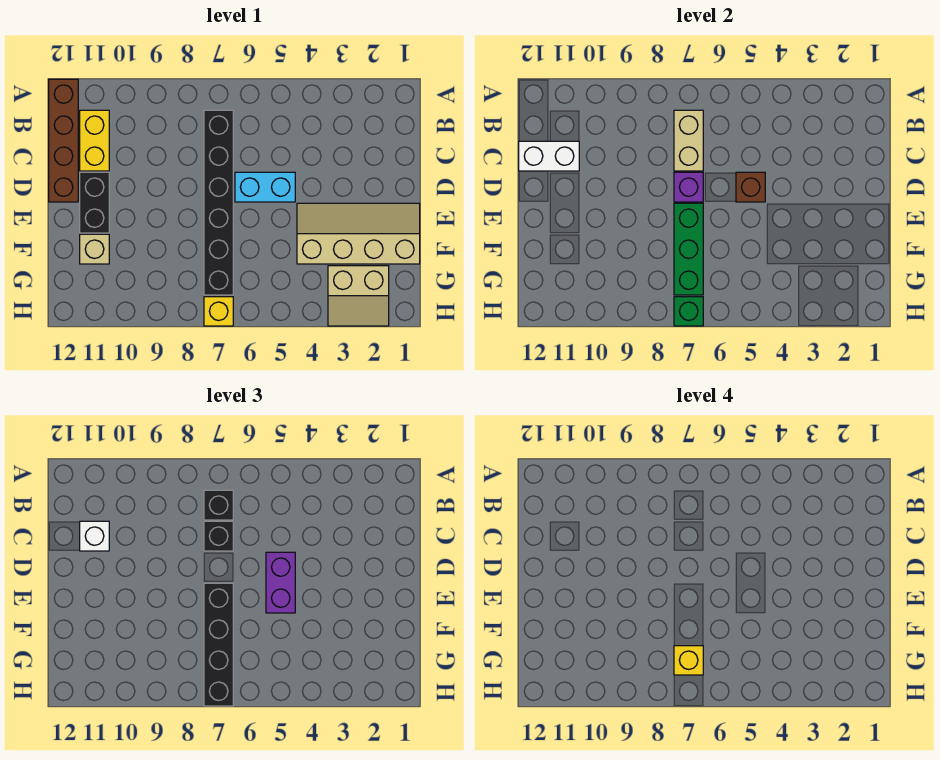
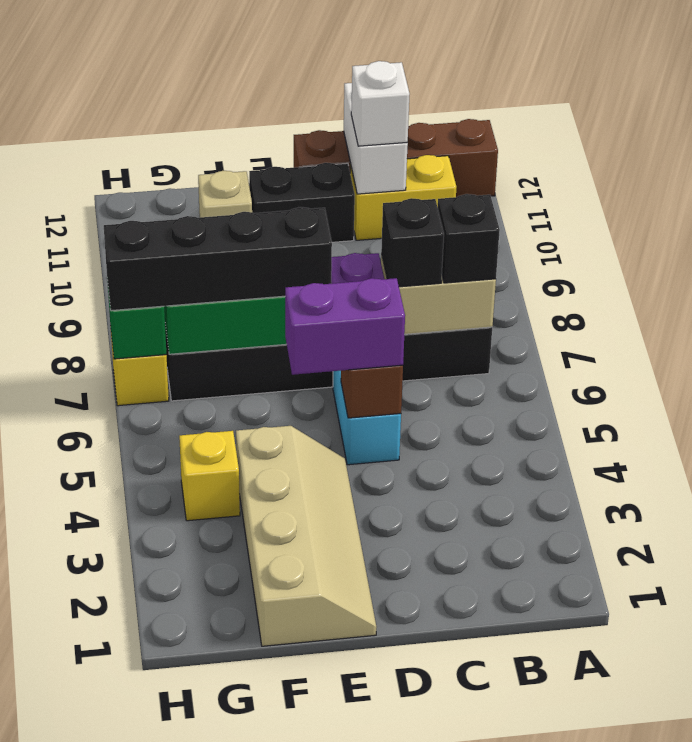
tan slope G2:H3 level 1 top G -> none
yellow brick G7 level 4 -> yellow brick G4 level 1

